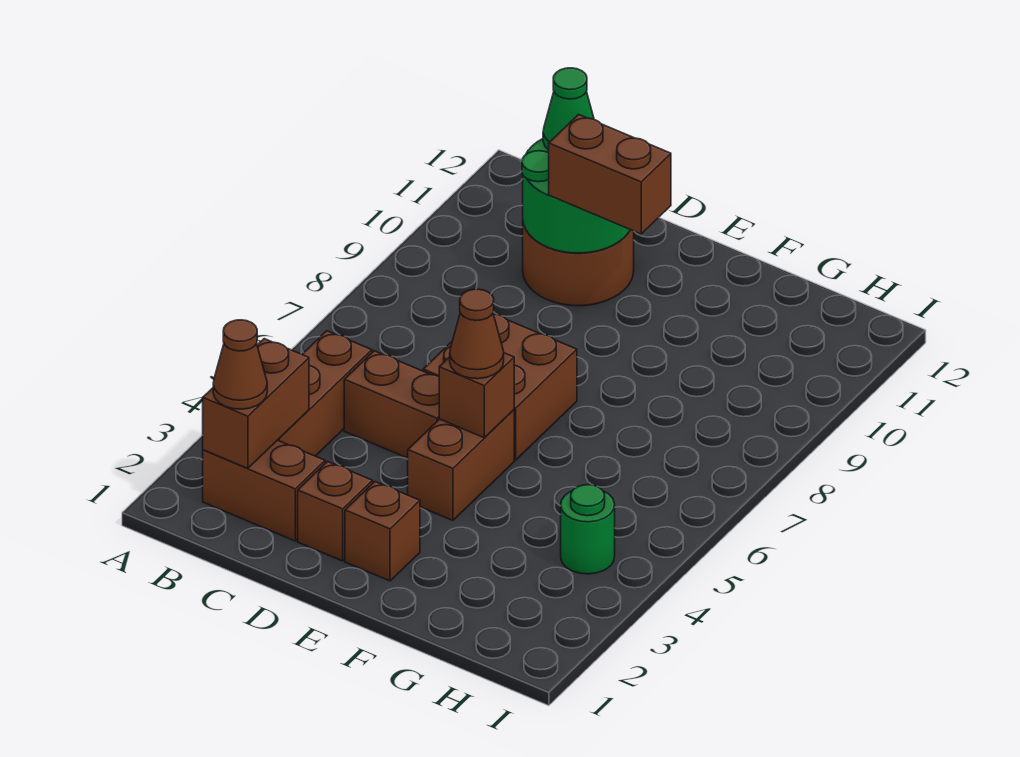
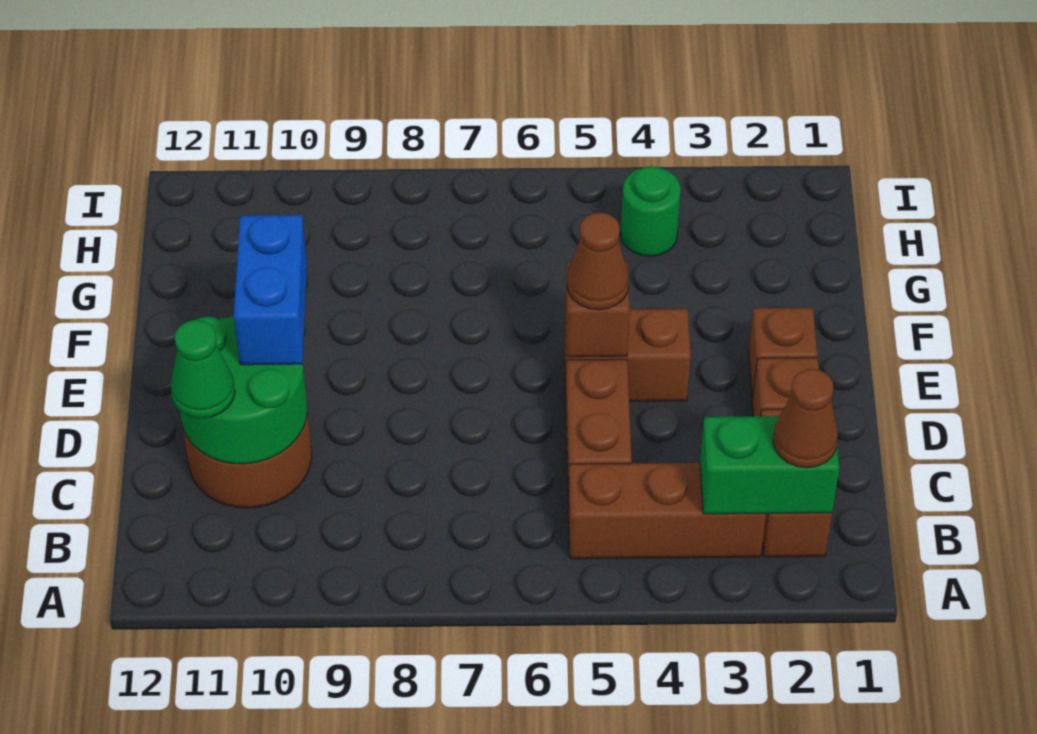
brown brick B2:B3 level 2 -> green brick B2:B3 level 2
brown brick D6:E7 level 1 -> none
brown brick D10:E10 level 3 -> blue brick D10:E10 level 3

